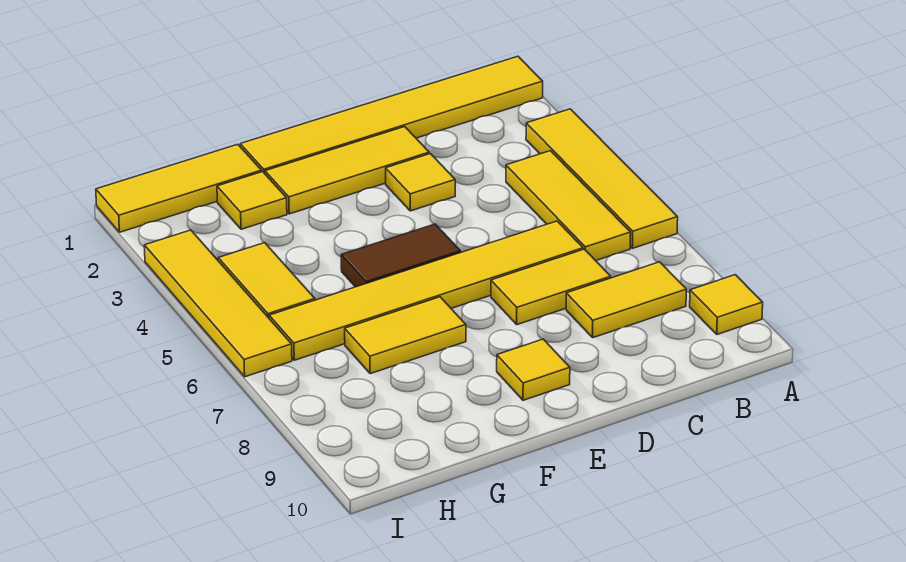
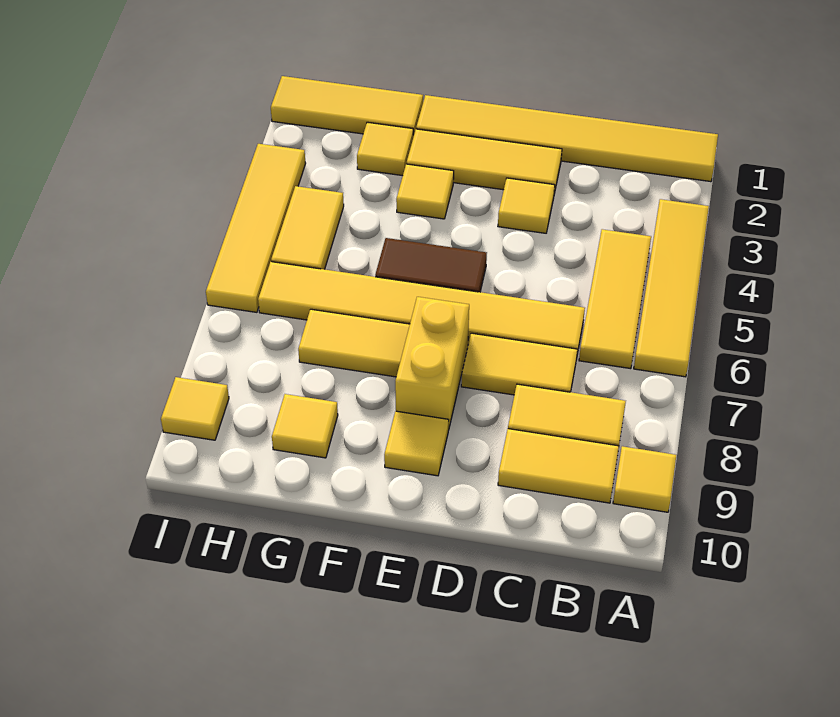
none -> yellow tile B9:C9 level 1
none -> yellow brick E7:E8 level 1
none -> yellow tile F3 level 1
none -> yellow tile G9 level 1
none -> yellow tile I9 level 1

